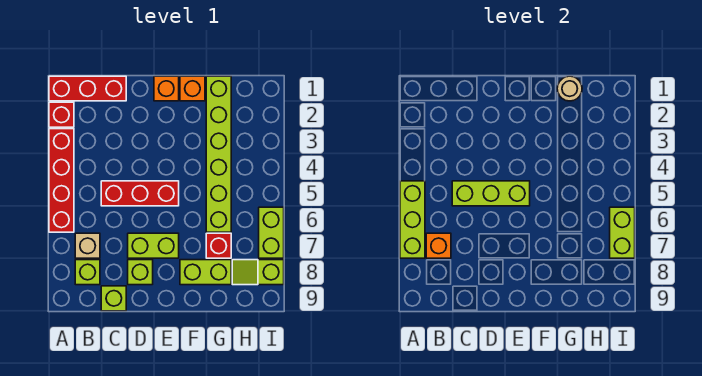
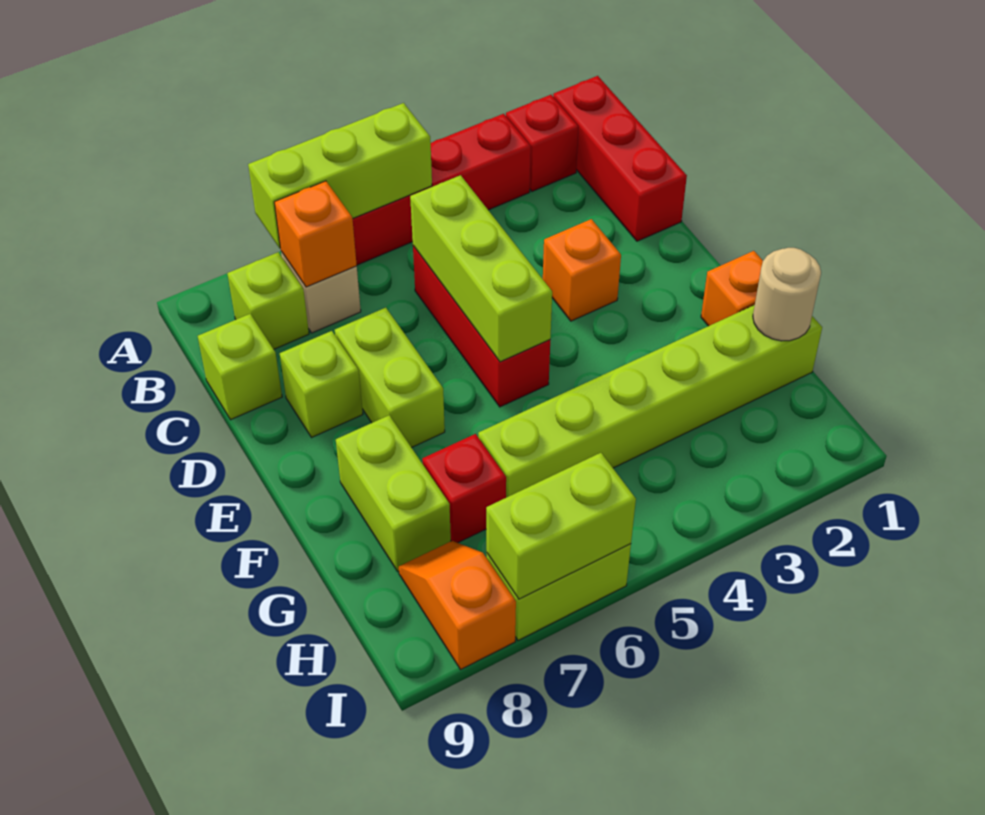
orange brick E1 level 1 -> orange brick D3 level 1
lime slope H8:I8 level 1 top I -> orange slope H8:I8 level 1 top I

